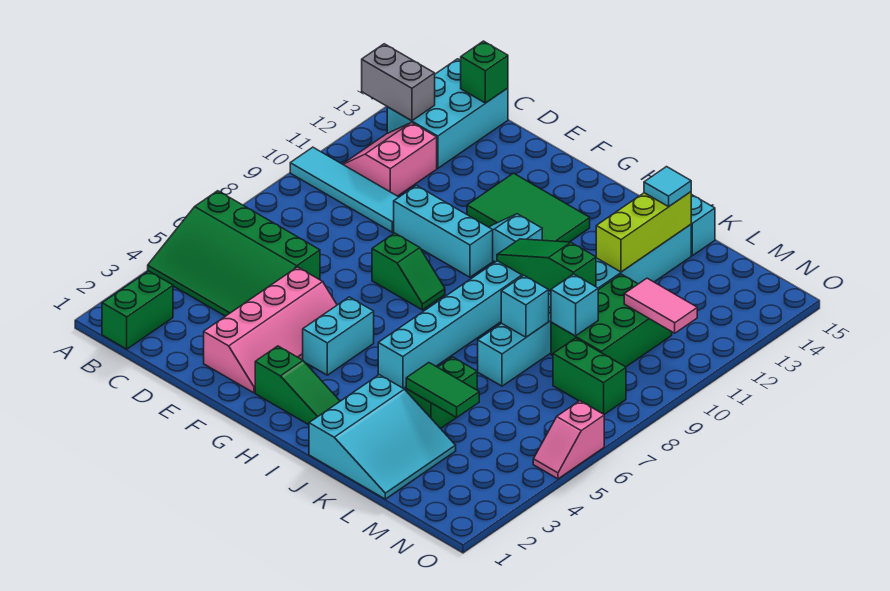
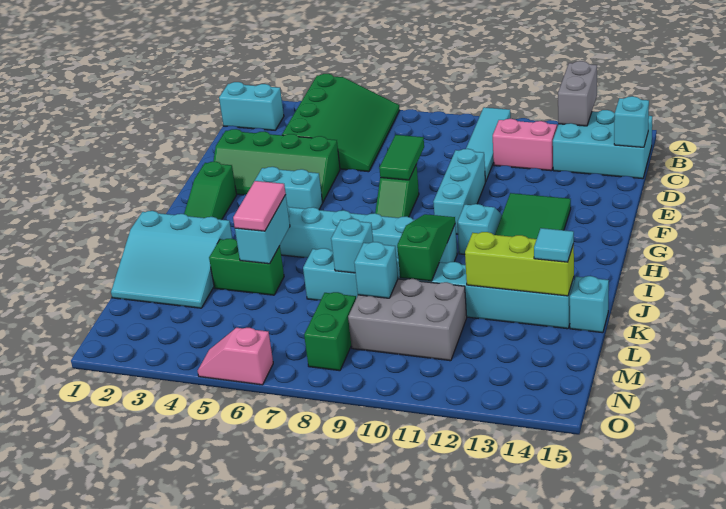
green slope A4:D6 level 1 top 6 -> green slope A4:D6 level 1 top 4
green brick B1:B2 level 1 -> cyan brick B1:B2 level 1
green brick C15 level 2 -> cyan brick C15 level 2
pink slope E2:F5 level 1 top E -> green slope E2:F5 level 1 top E
none -> cyan brick J5:K5 level 2
green tile K4:L4 level 2 -> green tile E8:F8 level 2
green brick L9:M11 level 1 -> grey brick L9:M11 level 1
pink tile M11:N11 level 2 -> pink tile J5:K5 level 3

